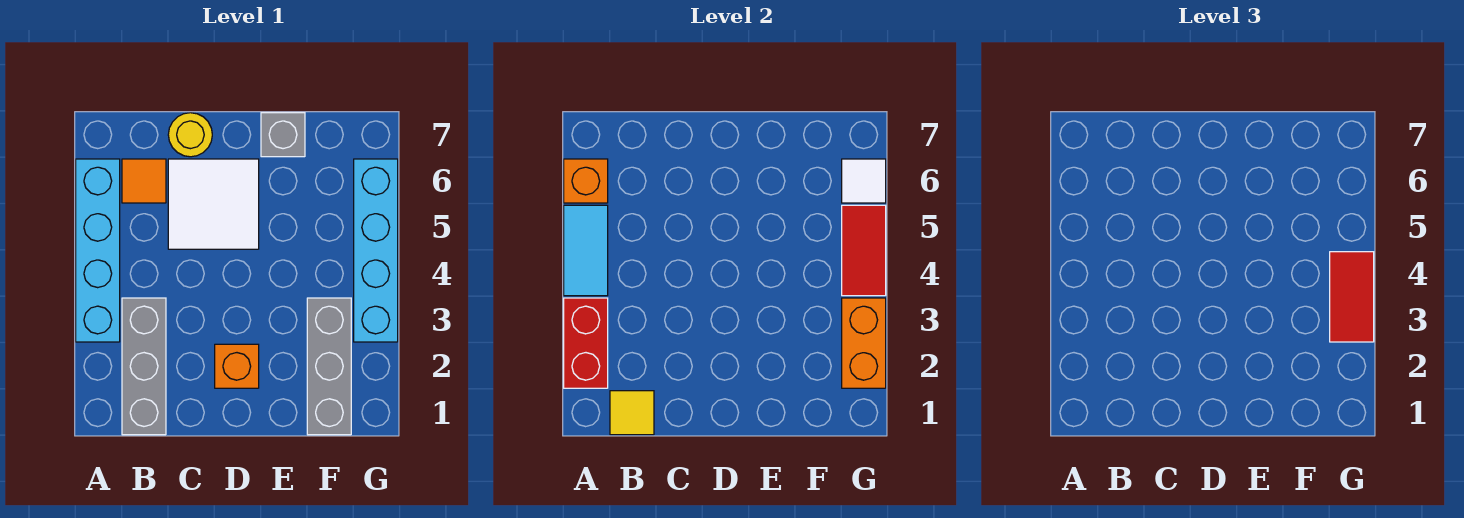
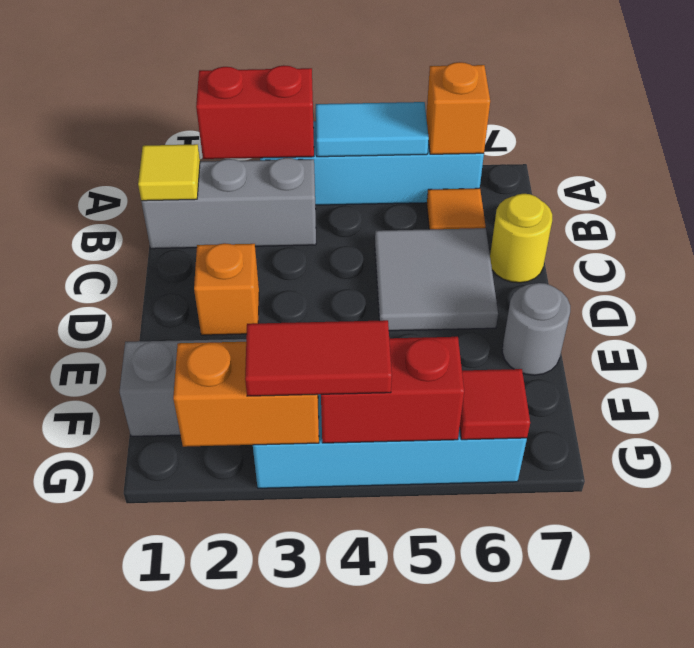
white tile C5:D6 level 1 -> grey tile C5:D6 level 1
grey brick E7 level 1 -> grey round brick E7 level 1
red tile G4:G5 level 2 -> red brick G4:G5 level 2
white tile G6 level 2 -> red tile G6 level 2

